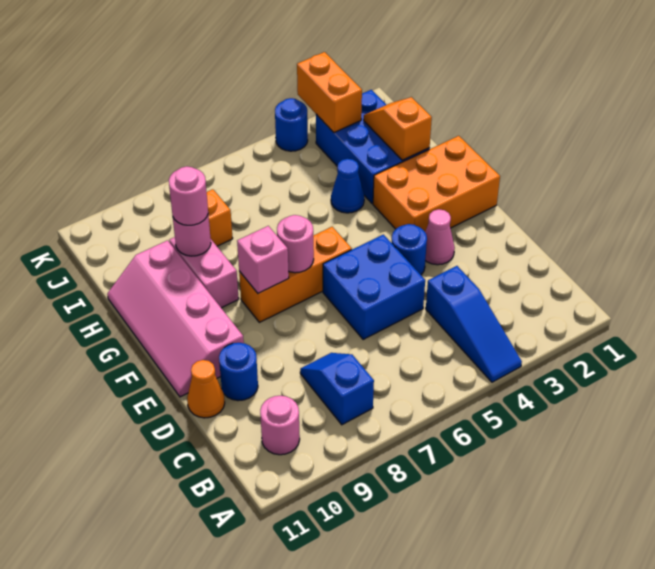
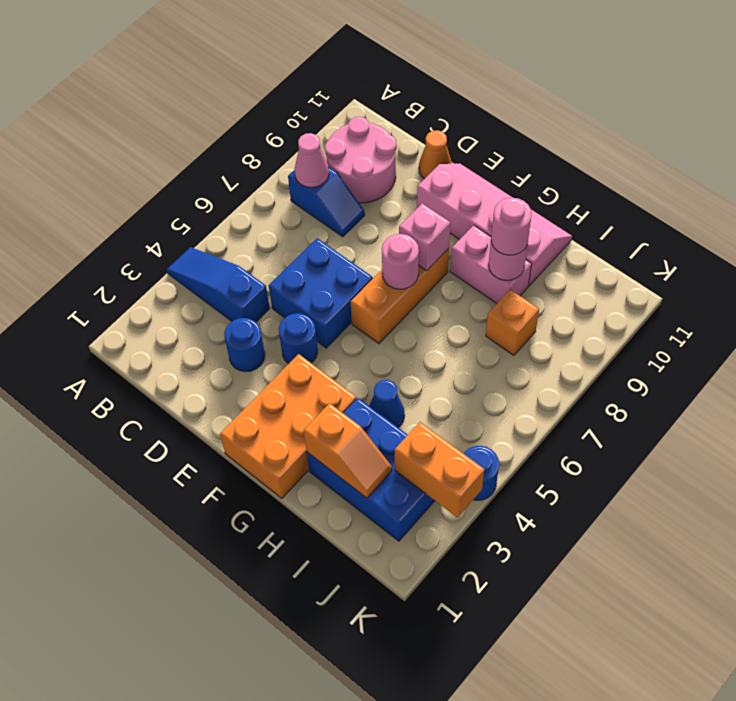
pink round brick B10 level 1 -> pink round brick B9:C10 level 1
blue round brick D10 level 1 -> blue round brick D3 level 1
pink cone E3 level 1 -> pink cone B8 level 2

